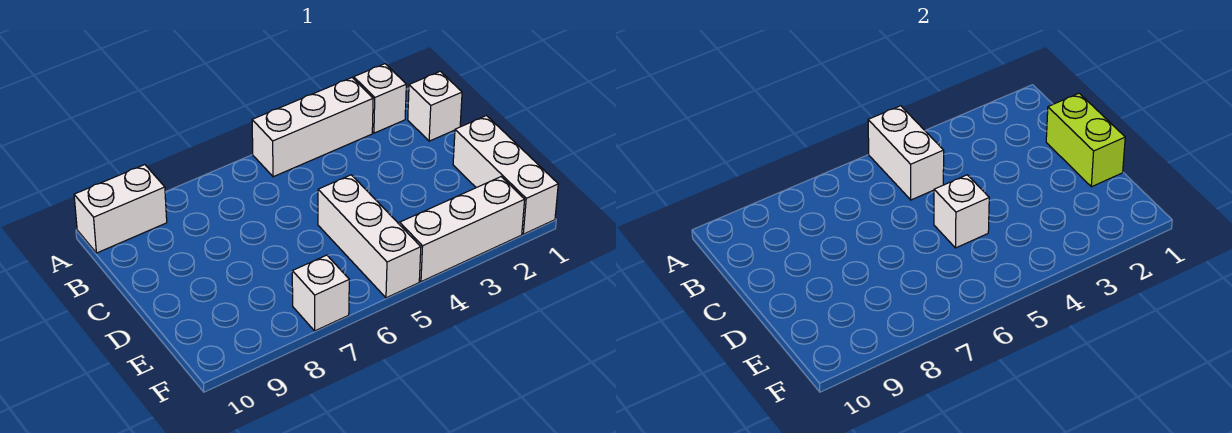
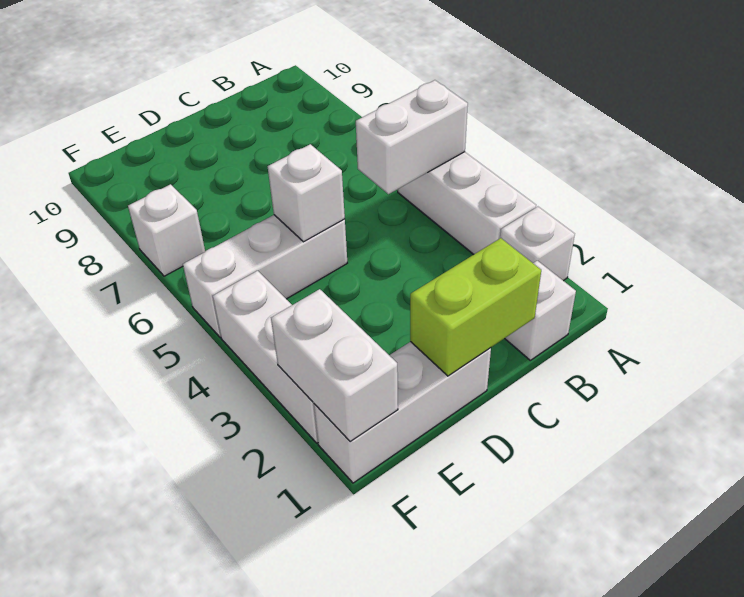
white brick A9:A10 level 1 -> white brick F1:F2 level 2

